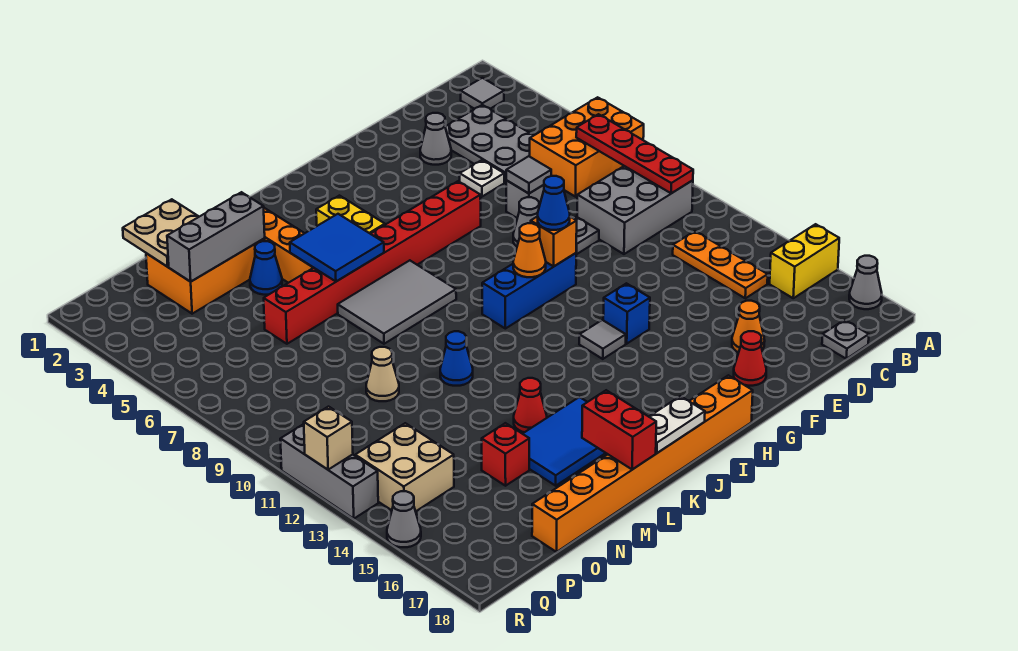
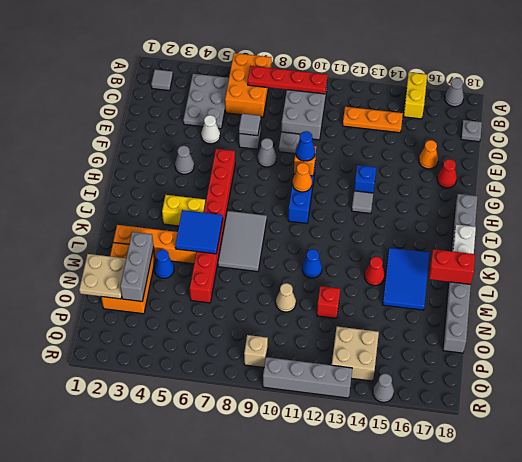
grey plate C3:D5 level 1 -> grey plate B4:D5 level 1
grey cone E3 level 1 -> grey cone G4 level 1
white plate E5 level 1 -> white cone E5 level 1
orange brick H18:O18 level 1 -> grey brick H18:O18 level 1
red brick N15 level 1 -> red brick N12 level 1
grey brick R11:R13 level 1 -> grey brick R10:R13 level 1
tan brick R12 level 2 -> tan brick Q9 level 1

